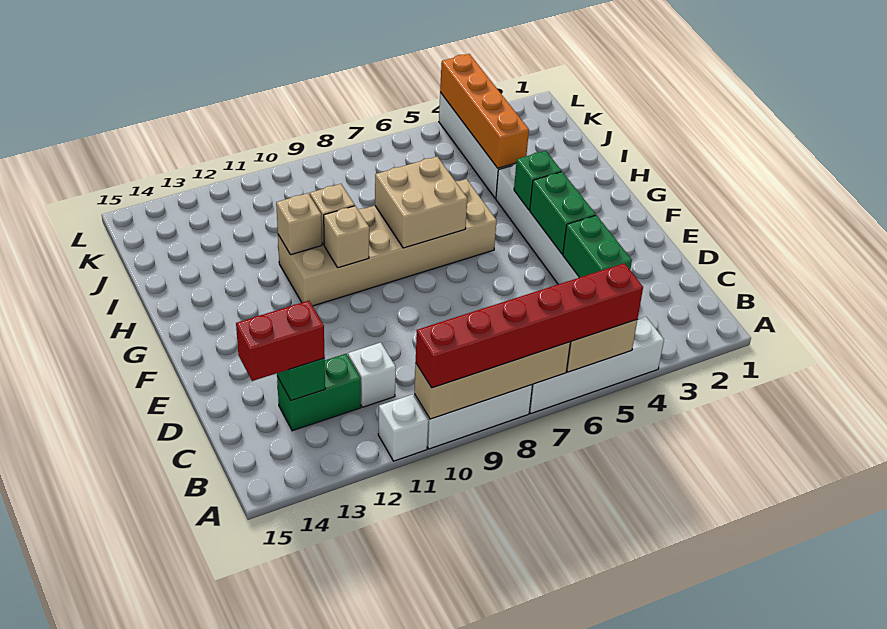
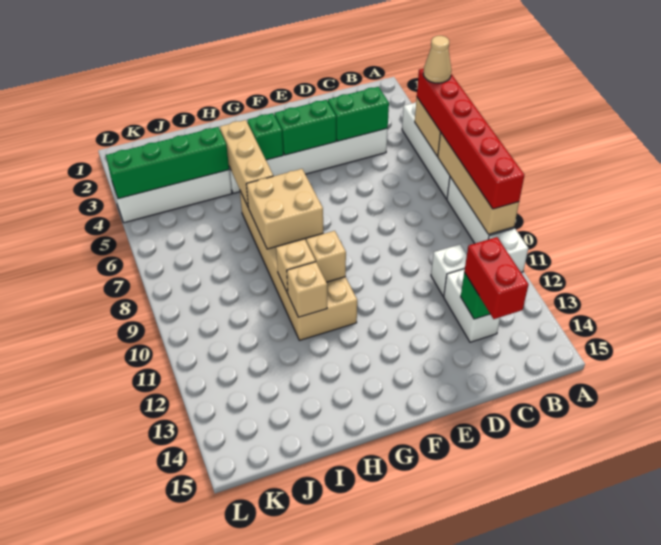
none -> tan cone A5 level 4
green brick C12:C13 level 1 -> white brick C12:C13 level 1
none -> tan brick H4:H6 level 2
orange brick I4:L4 level 2 -> green brick I4:L4 level 2

